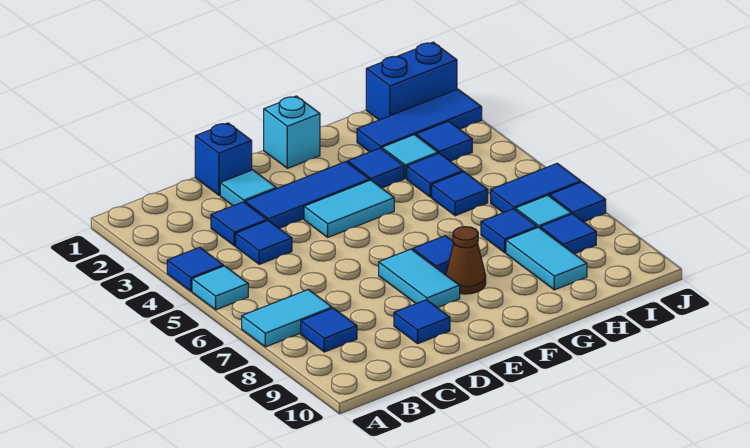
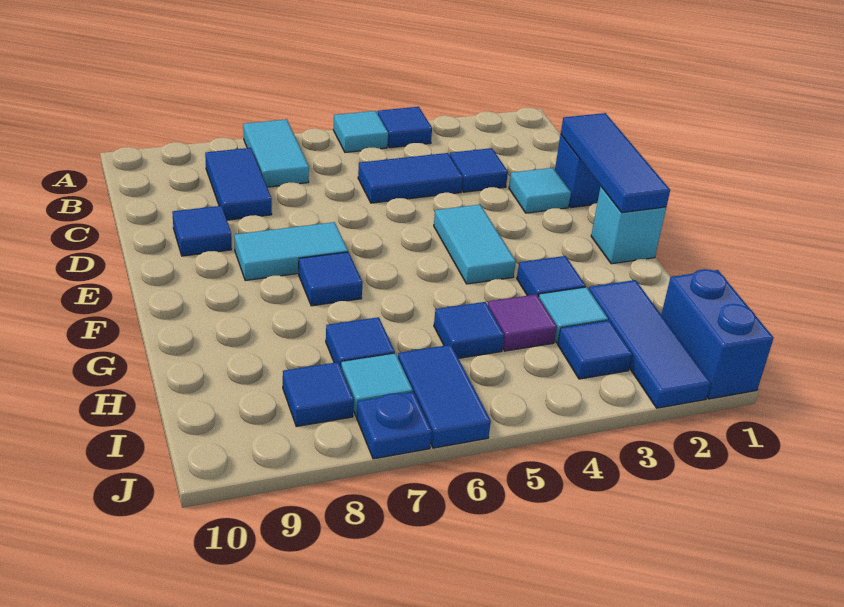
blue tile B8 level 1 -> blue tile B8:C8 level 1
blue tile C4 level 1 -> blue tile C4:C5 level 1
blue tile D3:F3 level 1 -> blue tile D1:F1 level 2
brown cone F8 level 1 -> none
blue tile H4 level 1 -> purple tile H4 level 1
cyan tile H8:H9 level 1 -> none
blue tile J7 level 1 -> blue plate J7 level 1

